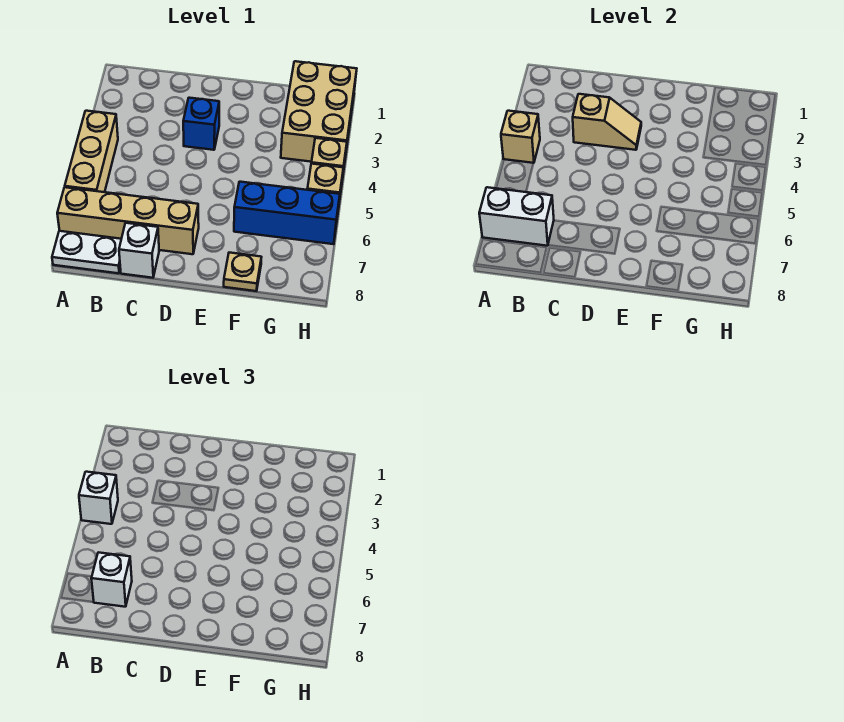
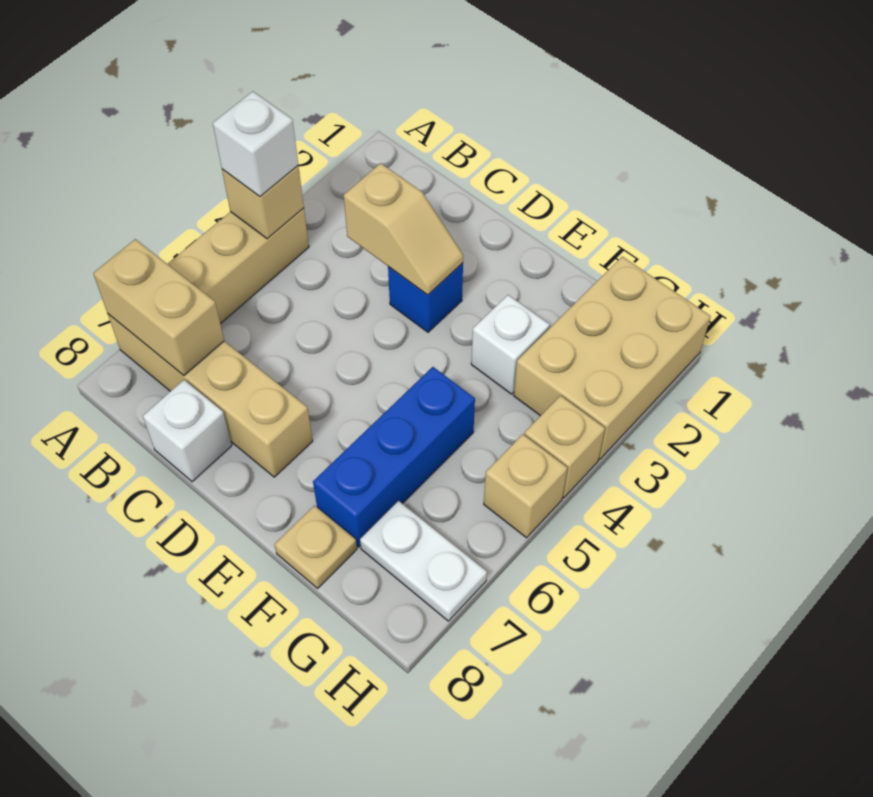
white brick A7:B7 level 2 -> tan brick A7:B7 level 2
white plate A8:B8 level 1 -> white plate G7:H7 level 1
white brick B7 level 3 -> white brick F3 level 1
blue brick F6:H6 level 1 -> blue brick F5:F7 level 1

